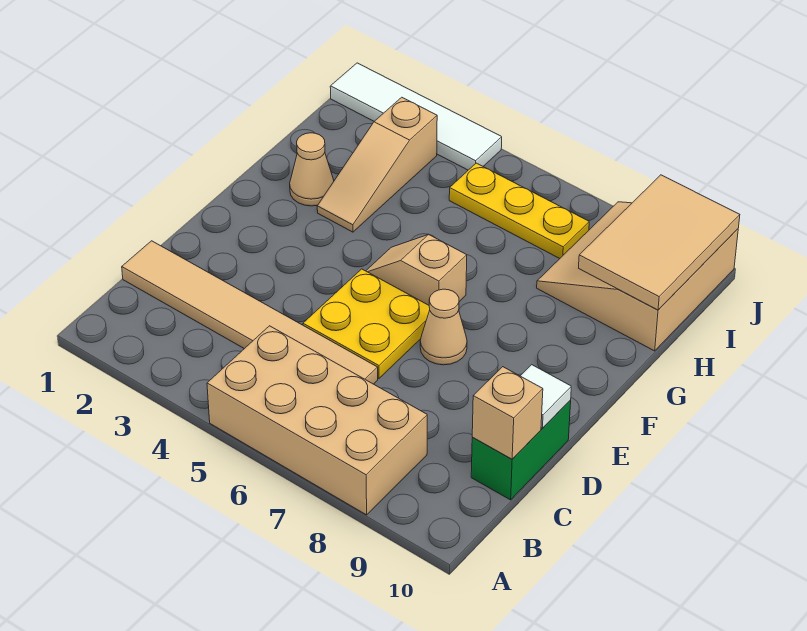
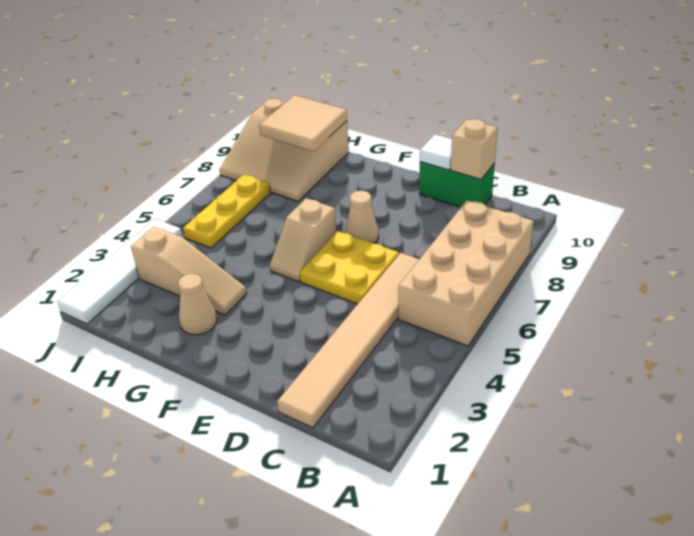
tan tile H9:J10 level 2 -> tan tile H9:I10 level 2

